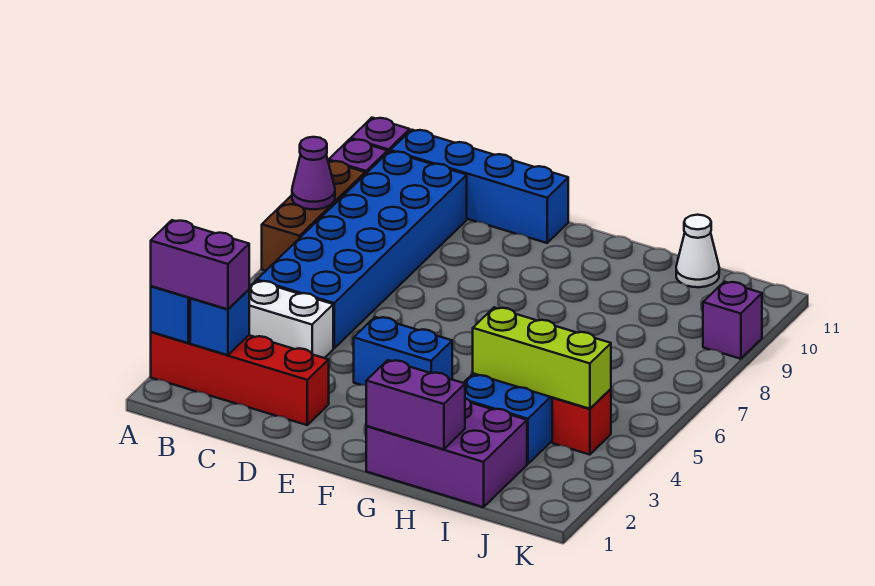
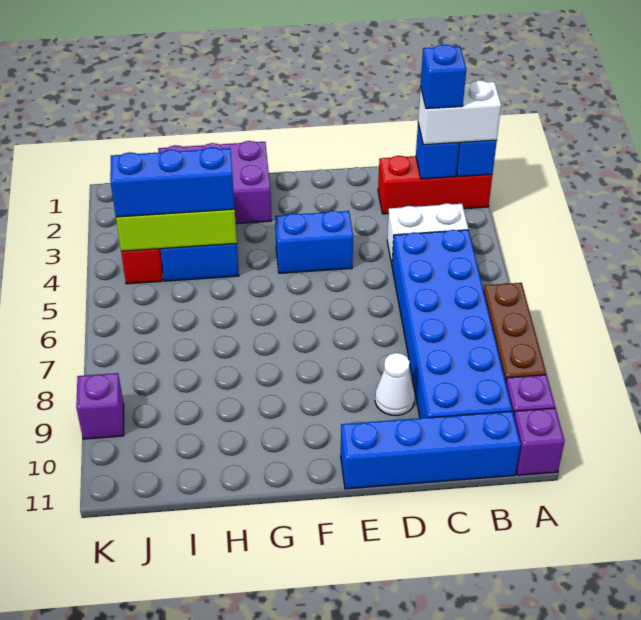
red brick A2:D2 level 1 -> red brick A2:C2 level 1
purple brick A2:B2 level 3 -> white brick A2:B2 level 3
purple cone A8 level 2 -> none
none -> blue brick B2 level 4
purple brick G1:H1 level 2 -> none
none -> blue brick H4:J4 level 3
white cone I11 level 1 -> white cone D9 level 1

